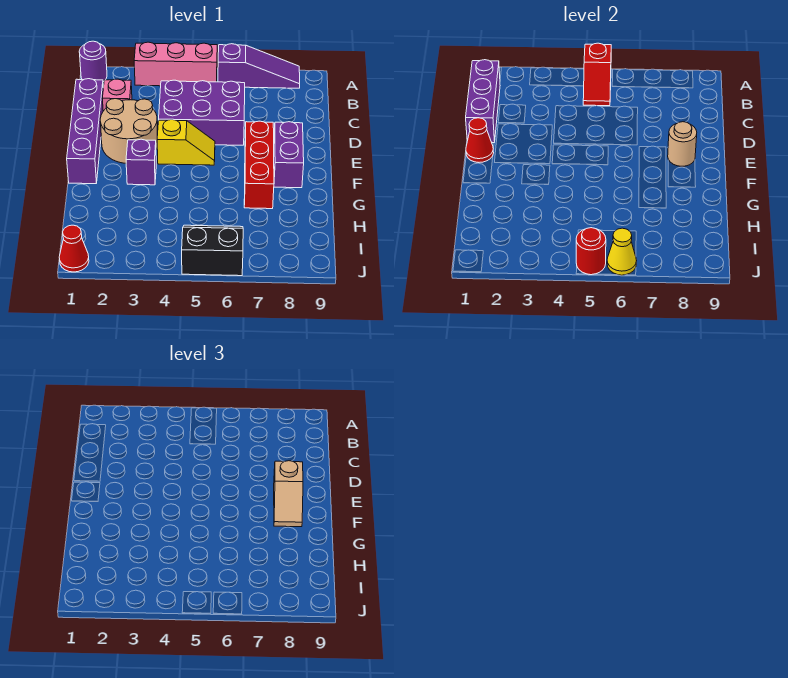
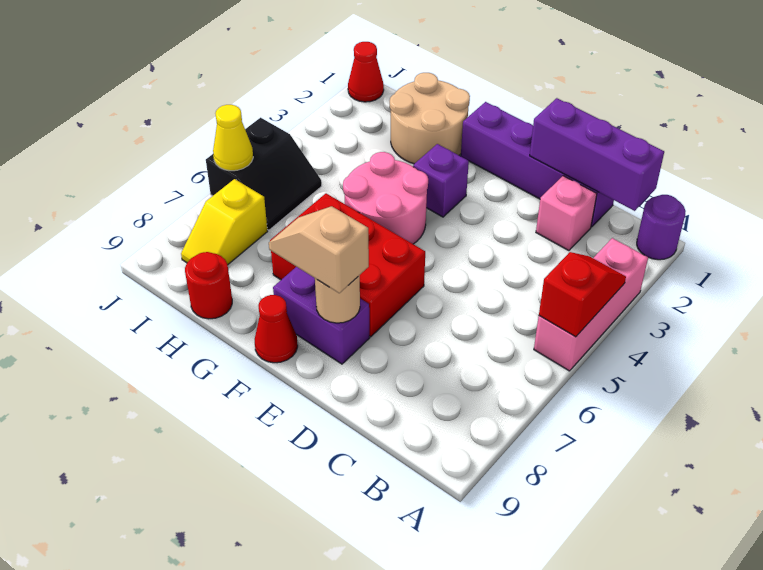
red slope A5:B5 level 2 top A -> red slope A4:A5 level 2 top 5
purple slope A6:A8 level 1 top 6 -> none
purple brick C4:D6 level 1 -> none
tan round brick D2:E3 level 1 -> tan round brick G1:H2 level 1
red cone E1 level 2 -> red cone F9 level 1
yellow slope E4:E5 level 1 top 4 -> yellow slope I7:I8 level 1 top 7
red brick E7:G7 level 1 -> red brick E6:G7 level 1
none -> pink round brick F4:G5 level 1
red round brick J5 level 2 -> red round brick H9 level 1

